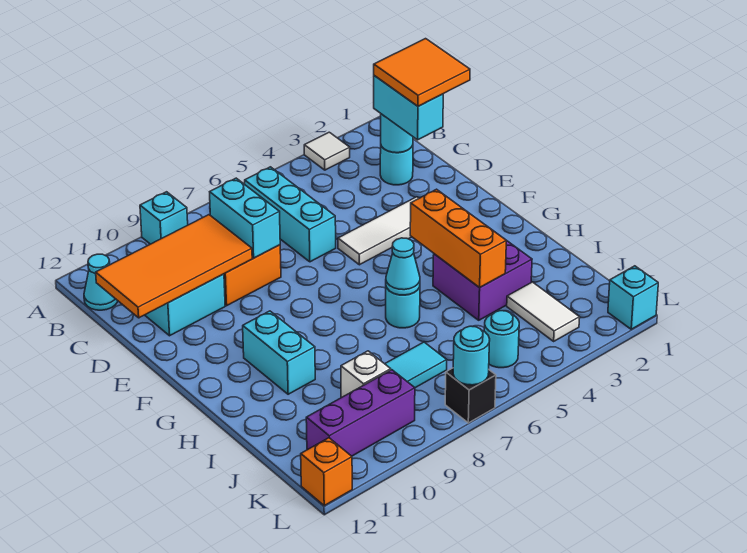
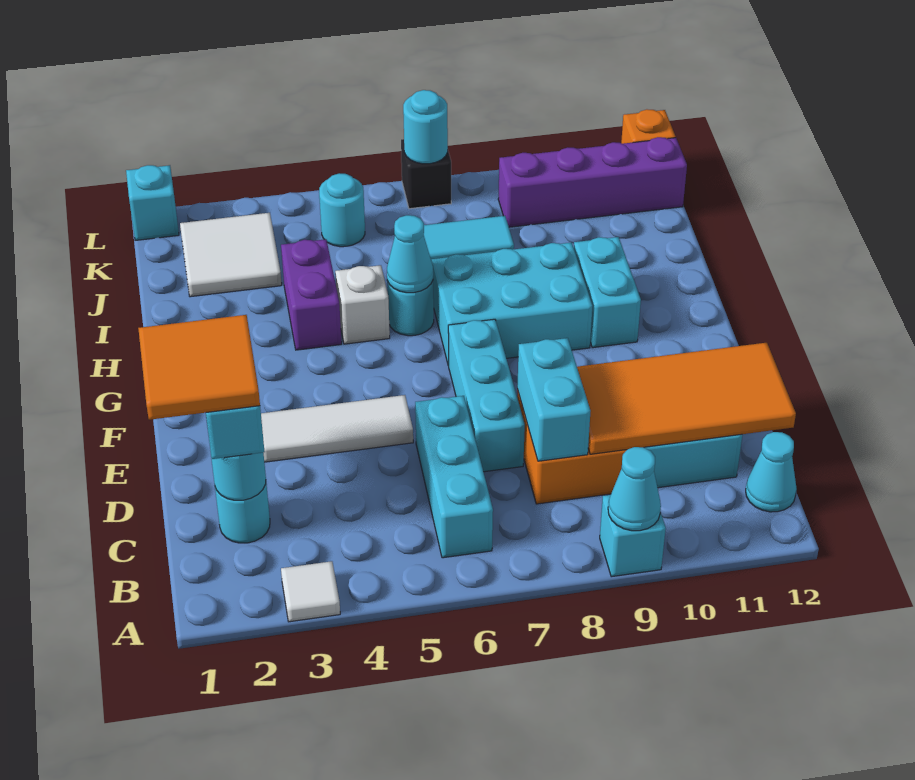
none -> cyan cone A9 level 2
none -> cyan brick D7:F7 level 1
orange brick G4:I4 level 2 -> none
none -> cyan brick G7:H9 level 1
purple brick H3:I4 level 1 -> purple brick H4:I4 level 1
white tile J3:K3 level 1 -> white tile J2:K3 level 1
white brick J9 level 1 -> white brick H5 level 1
purple brick K9:K11 level 1 -> purple brick K9:K12 level 1

